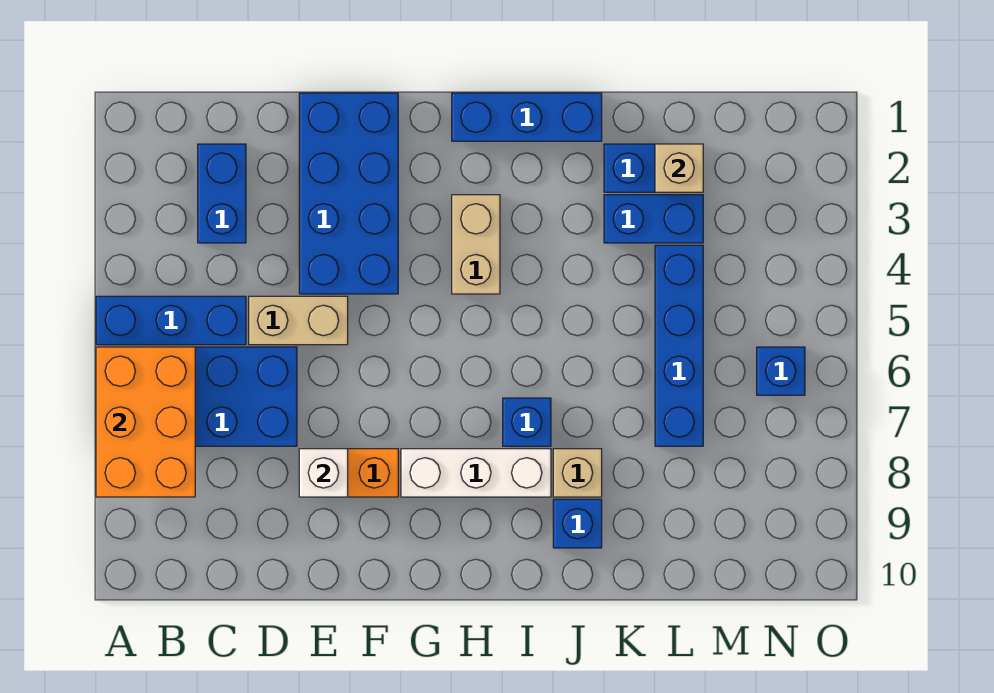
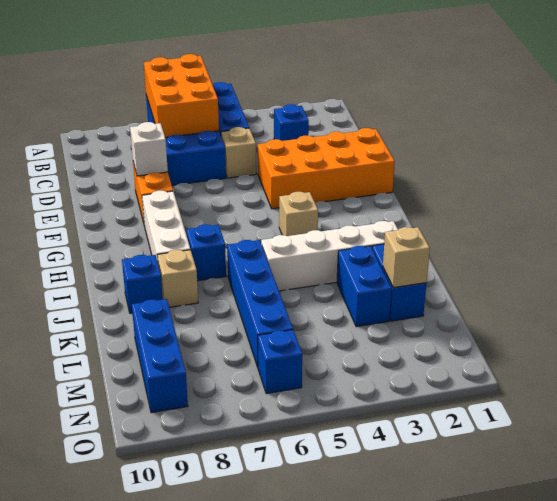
orange brick A6:B8 level 2 -> orange brick A6:C7 level 2
blue brick C2:C3 level 1 -> blue brick C3 level 1
tan brick D5:E5 level 1 -> tan brick D5 level 1
blue brick E1:F4 level 1 -> orange brick E1:F4 level 1
blue brick H1:J1 level 1 -> blue brick L9:N9 level 1
tan brick H3:H4 level 1 -> tan brick H4 level 1
none -> white brick J2:J5 level 1
blue brick L4:L7 level 1 -> blue brick J6:M6 level 1

